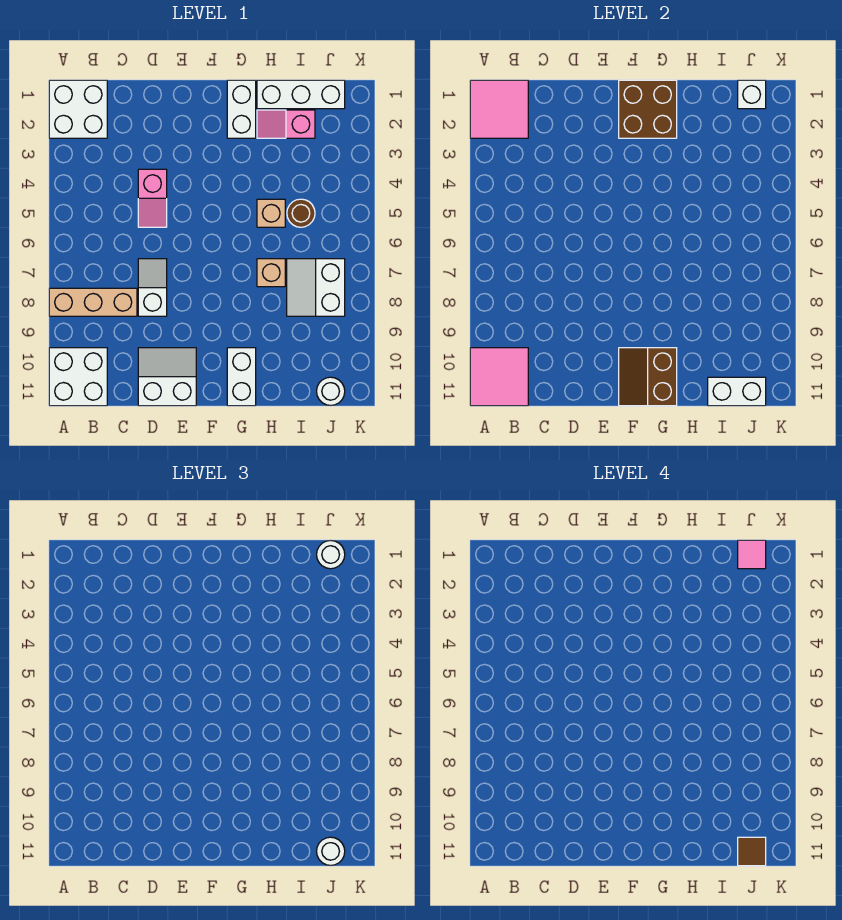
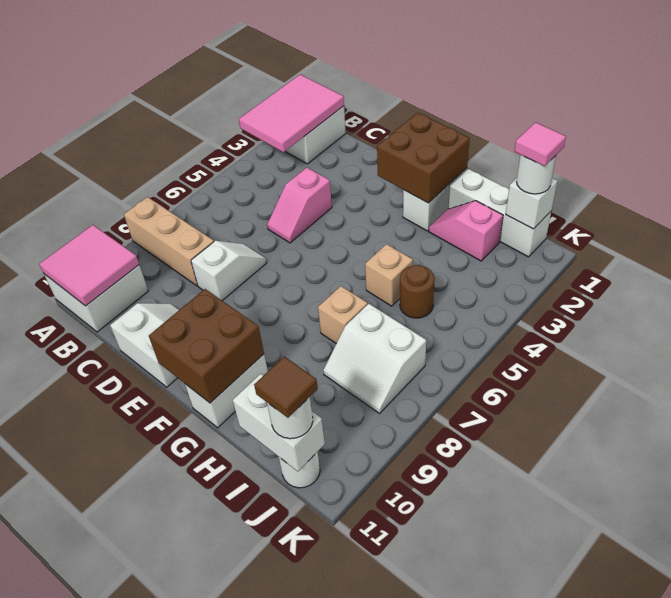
pink tile A1:B2 level 2 -> pink tile A1:B3 level 2
brown slope F10:G11 level 2 top G -> brown brick F10:G11 level 2
white slope I7:J8 level 1 top J -> white slope I7:J8 level 1 top 7

